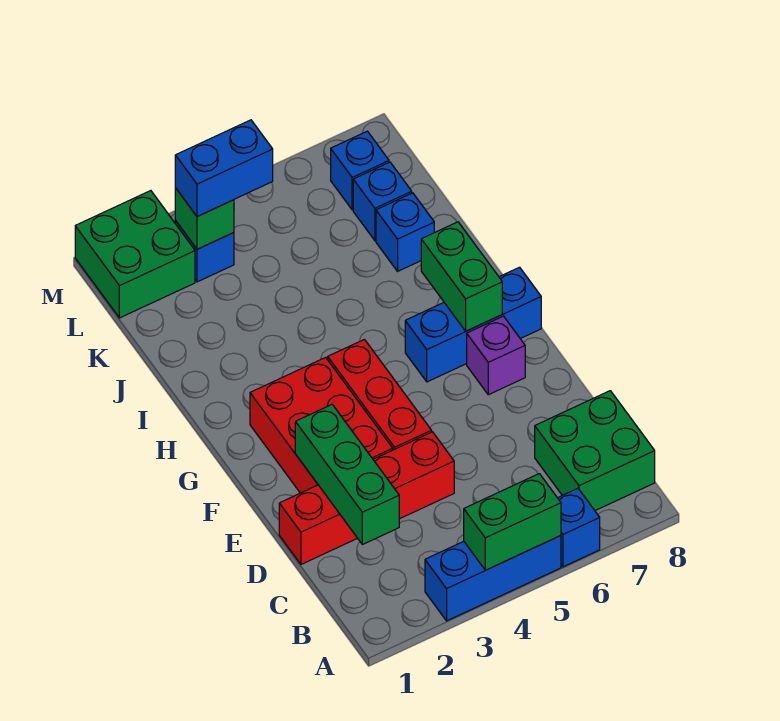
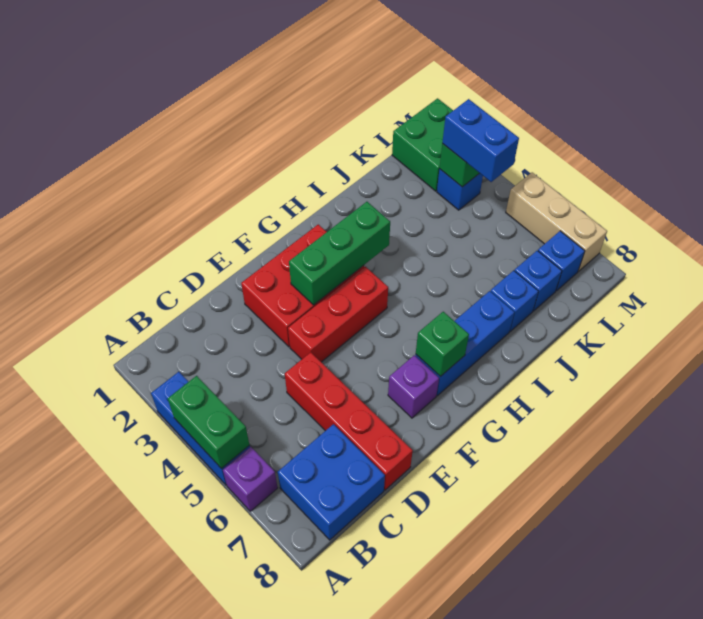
blue brick A6 level 1 -> purple brick A6 level 1
green brick B7:C8 level 1 -> blue brick B7:C8 level 1
green brick C2:E2 level 2 -> green brick F3:H3 level 2
red brick D1:D4 level 1 -> red brick D5:D8 level 1
blue brick G6:G8 level 1 -> blue brick G7:I7 level 1
green brick G7:H7 level 2 -> green brick G7 level 2
none -> tan brick M5:M7 level 1

